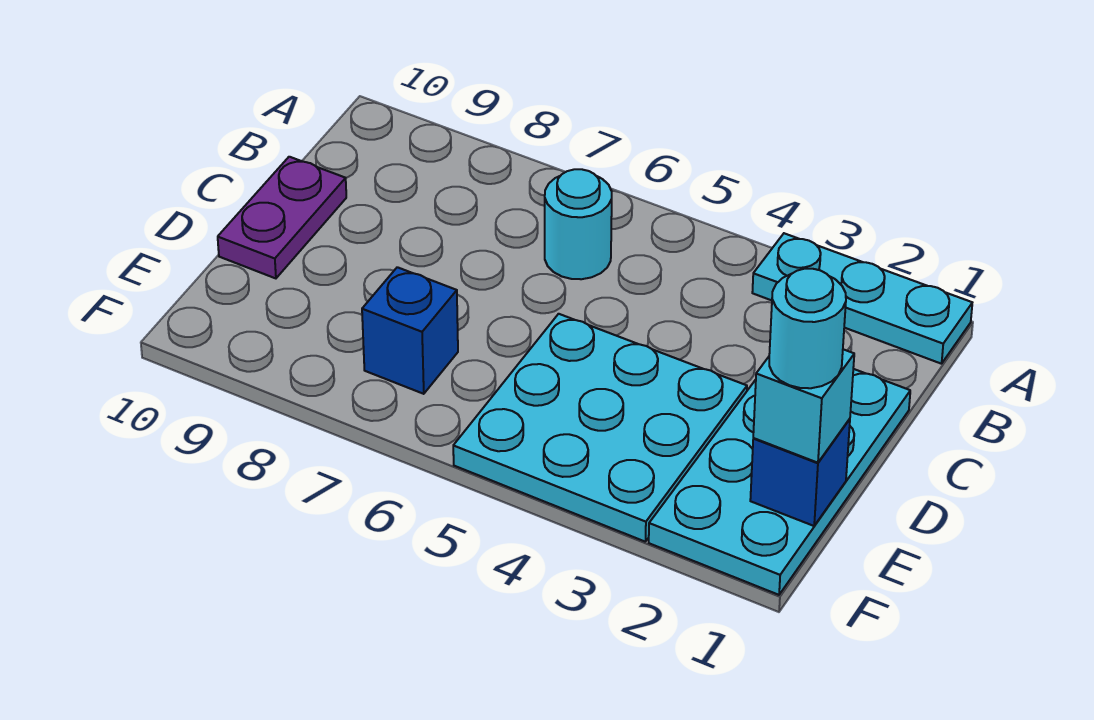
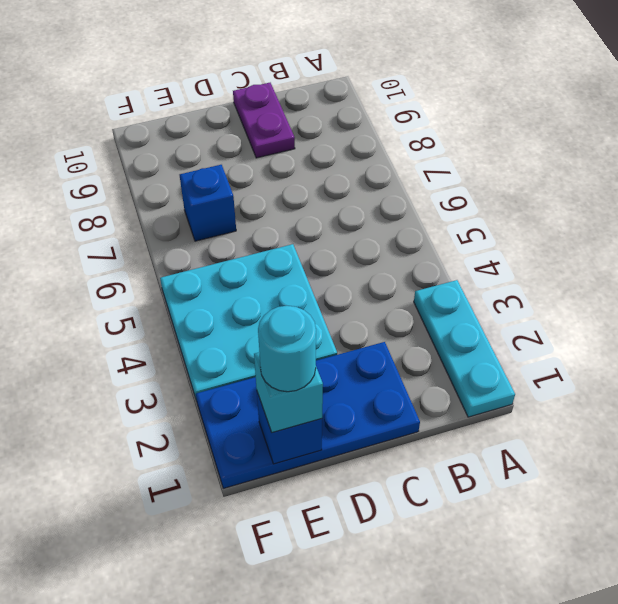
cyan round brick B6 level 1 -> none
cyan plate C1:F2 level 1 -> blue plate C1:F2 level 1
purple plate C10:D10 level 1 -> purple plate C9:C10 level 1

